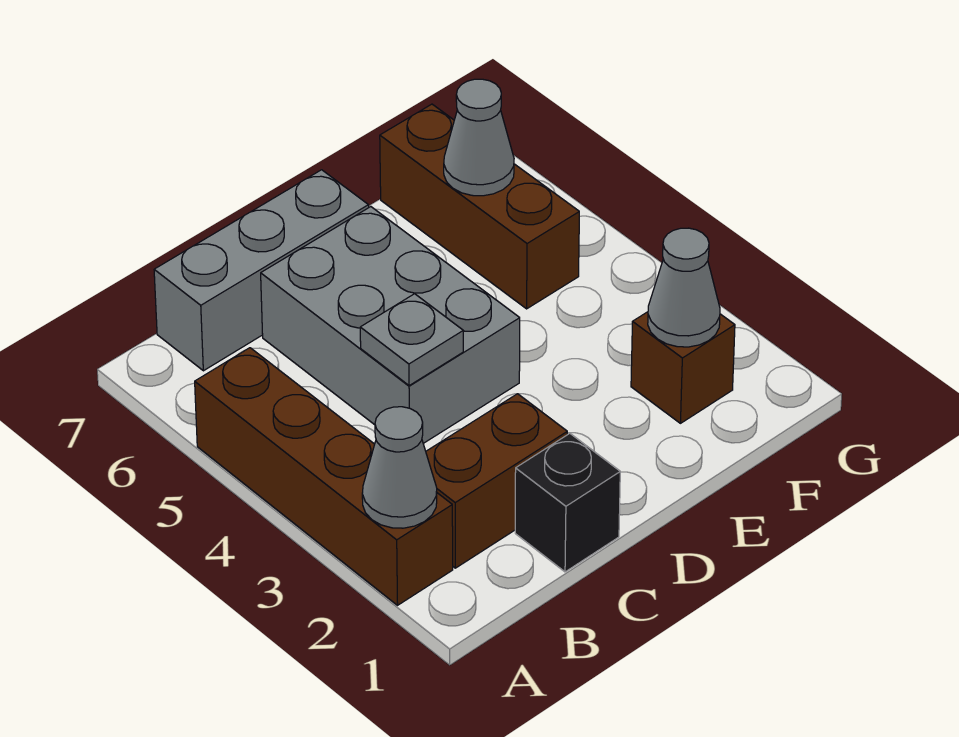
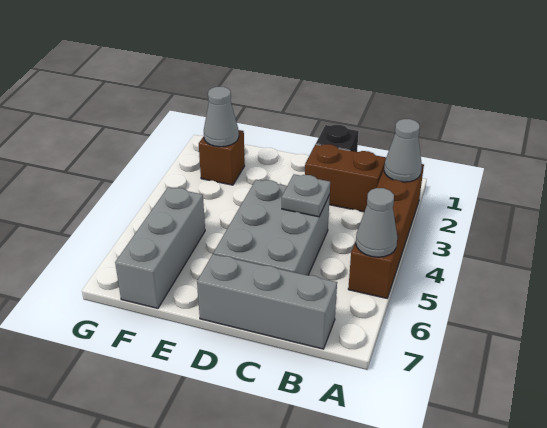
brown brick F5:F7 level 1 -> grey brick F5:F7 level 1
grey cone F6 level 2 -> grey cone A5 level 2

